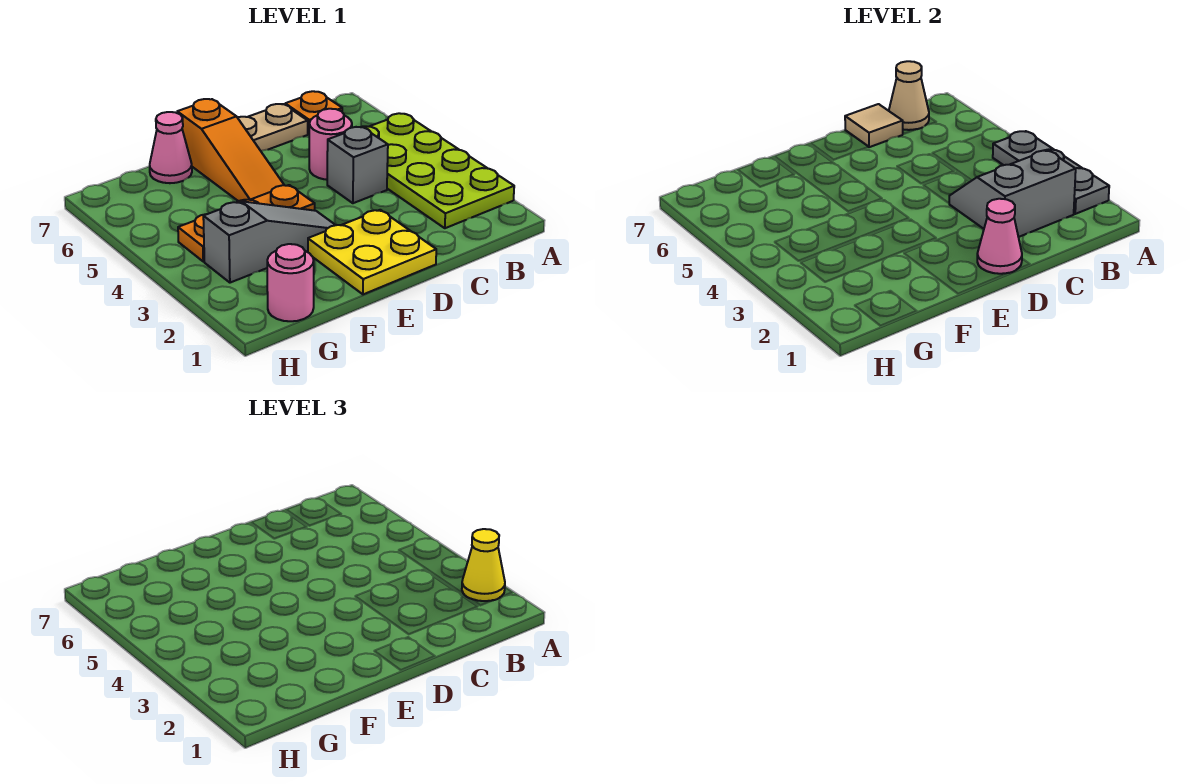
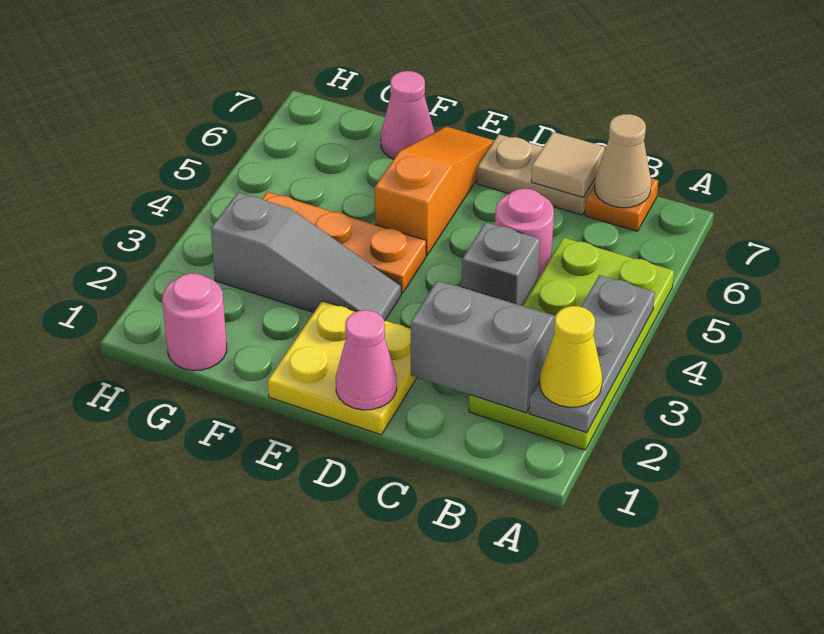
orange slope E5:E7 level 1 top 7 -> orange slope E5:E7 level 1 top 5

